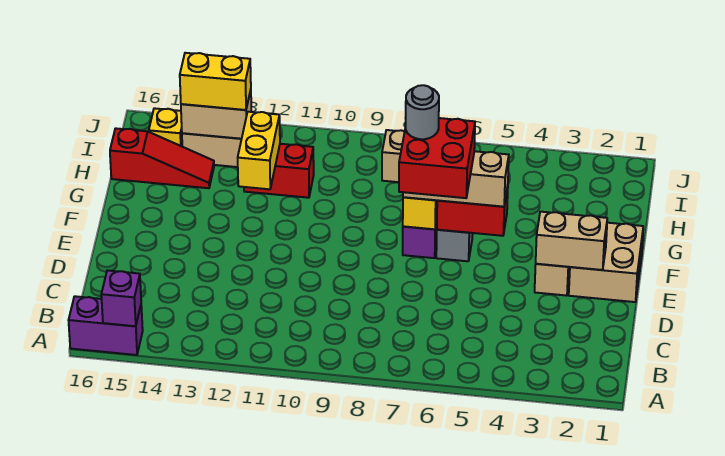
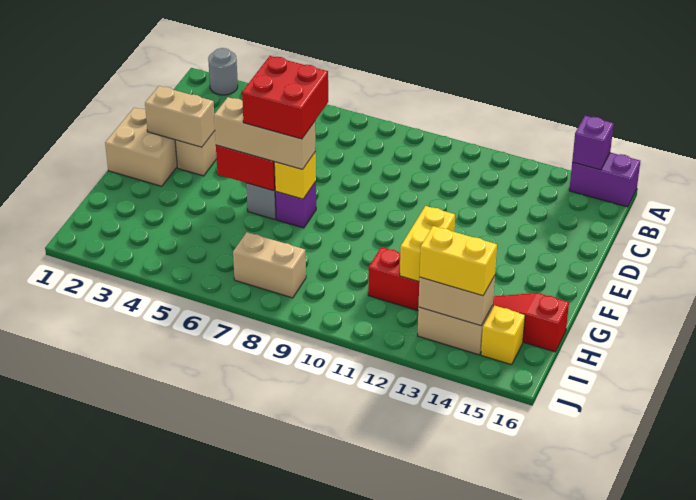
grey round brick F7 level 5 -> grey round brick A2 level 1

